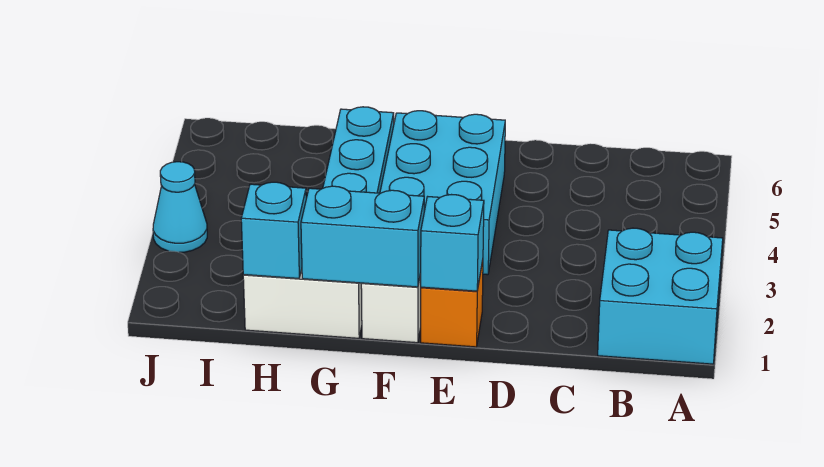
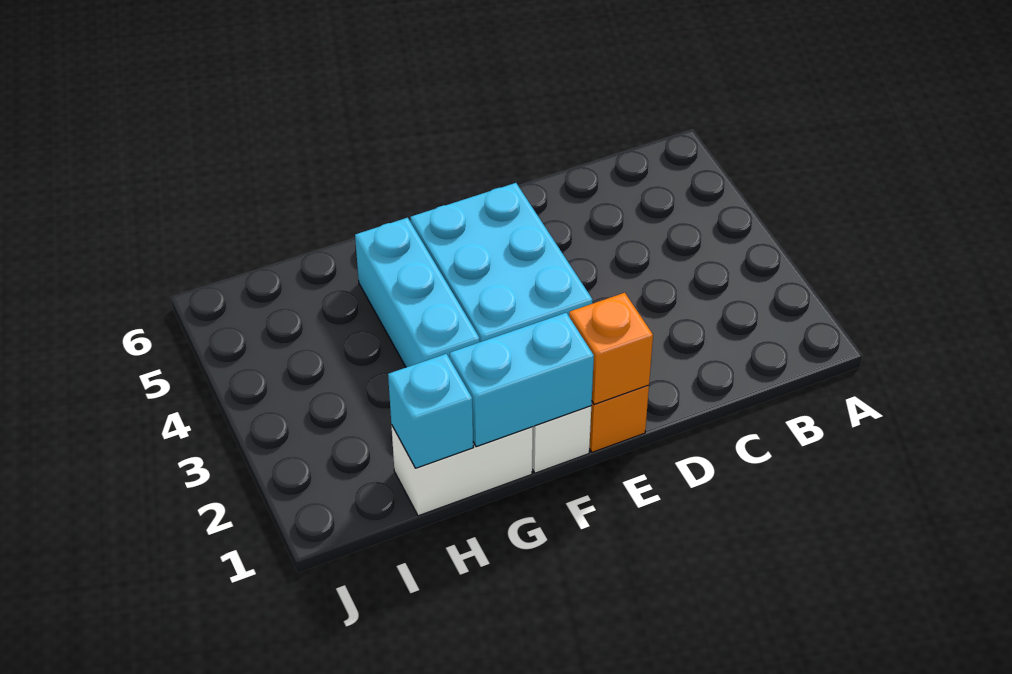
cyan brick A1:B2 level 1 -> none
cyan brick E1 level 2 -> orange brick E1 level 2
cyan cone J3 level 1 -> none

